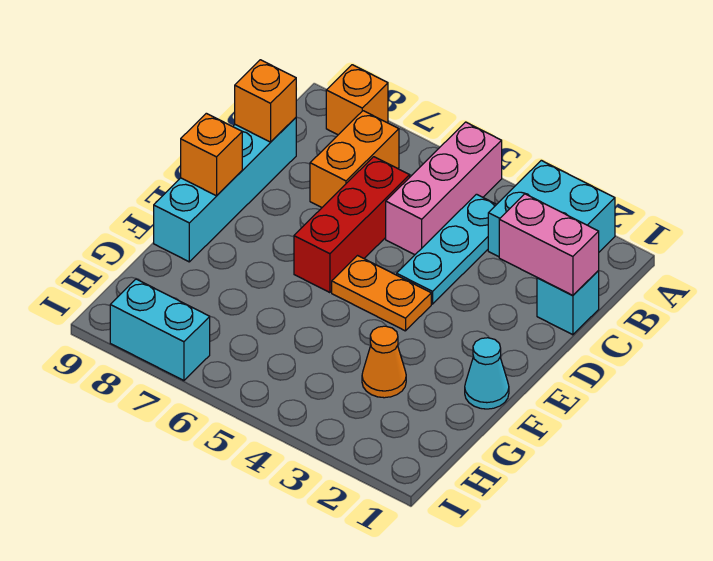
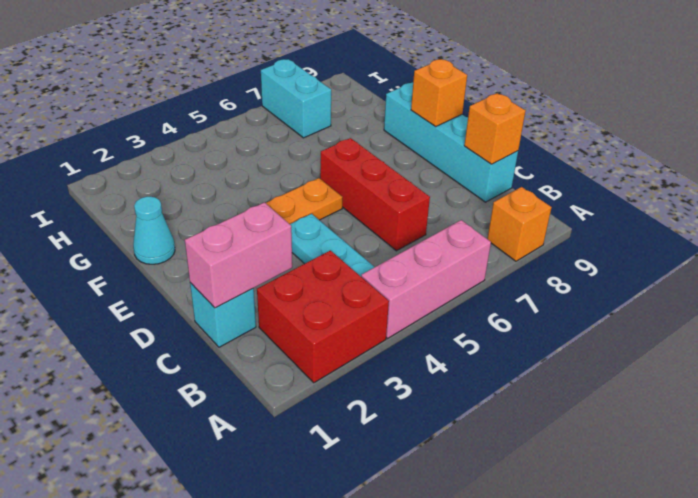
cyan brick A2:B3 level 1 -> red brick A2:B3 level 1
pink brick A5:C5 level 1 -> pink brick A4:A6 level 1
orange brick B7:C7 level 1 -> none
orange cone G3 level 1 -> none
cyan brick I7:I8 level 1 -> cyan brick H7:I7 level 1

